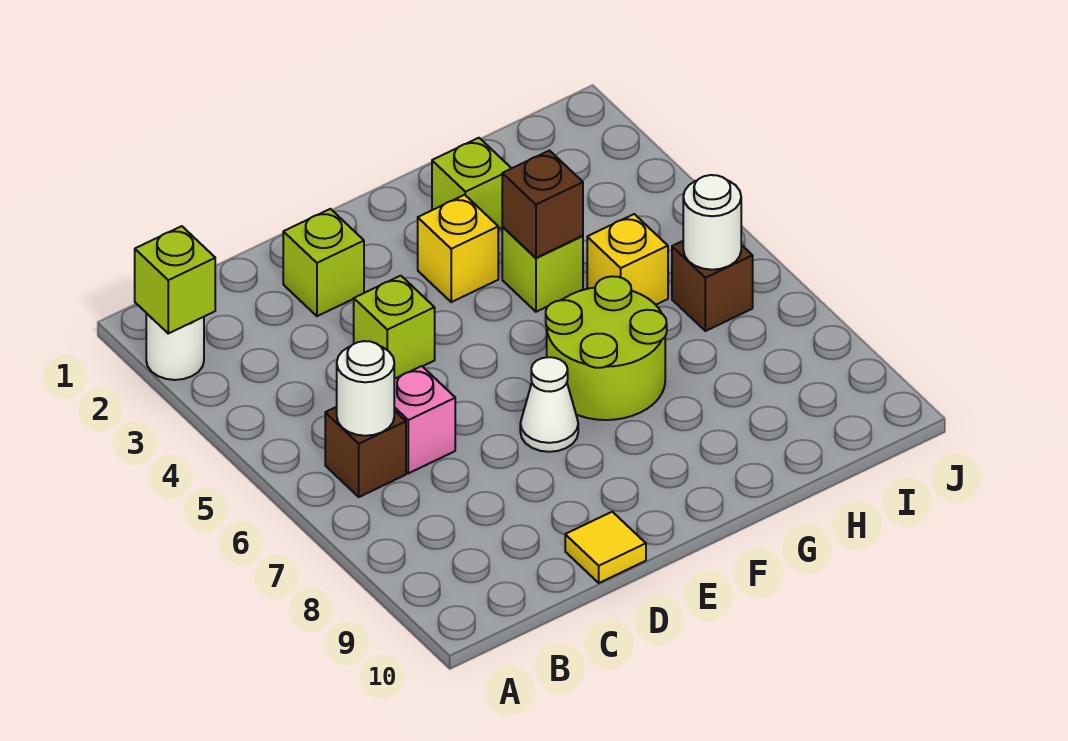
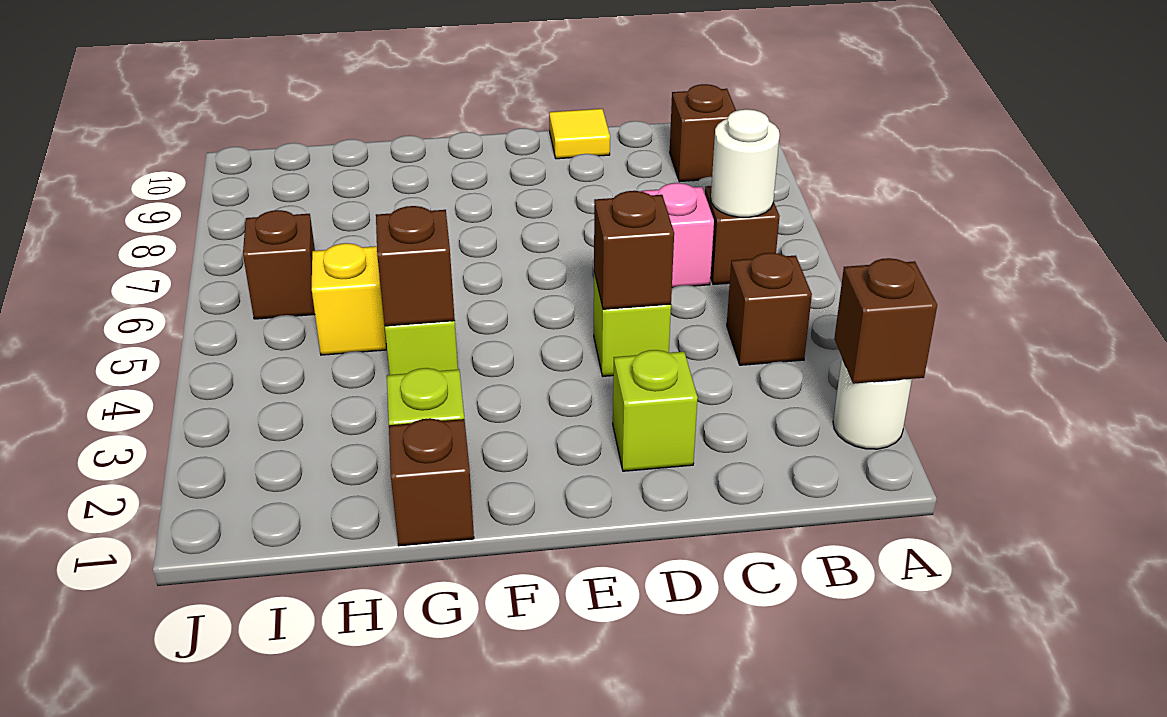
lime brick A2 level 2 -> brown brick A2 level 2
none -> brown brick B4 level 1
none -> brown brick B9 level 1
none -> brown brick D4 level 2
white cone E7 level 1 -> none
yellow brick F3 level 1 -> none
lime round brick F6:G7 level 1 -> none
none -> brown brick G1 level 1
white round brick I6 level 2 -> none

